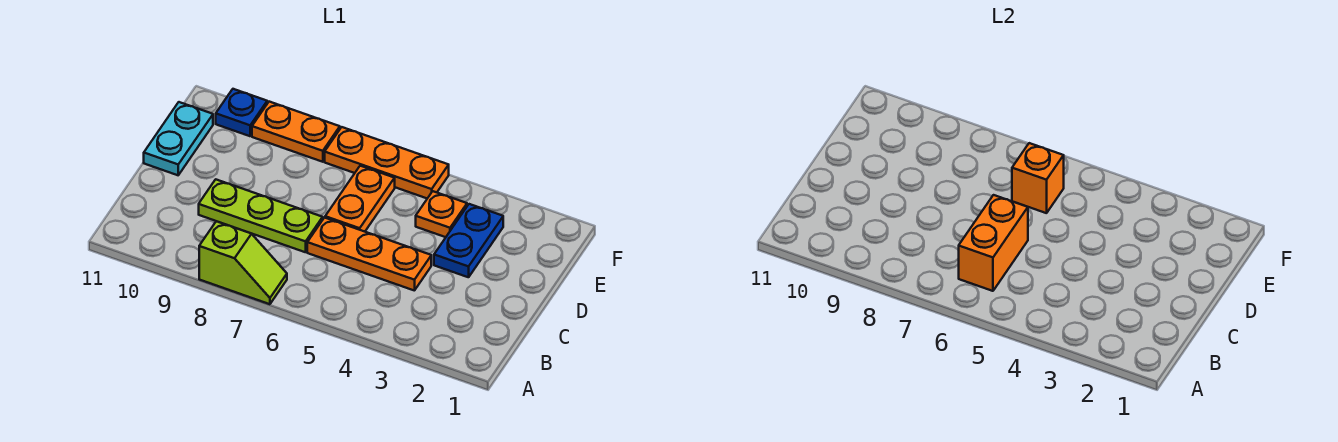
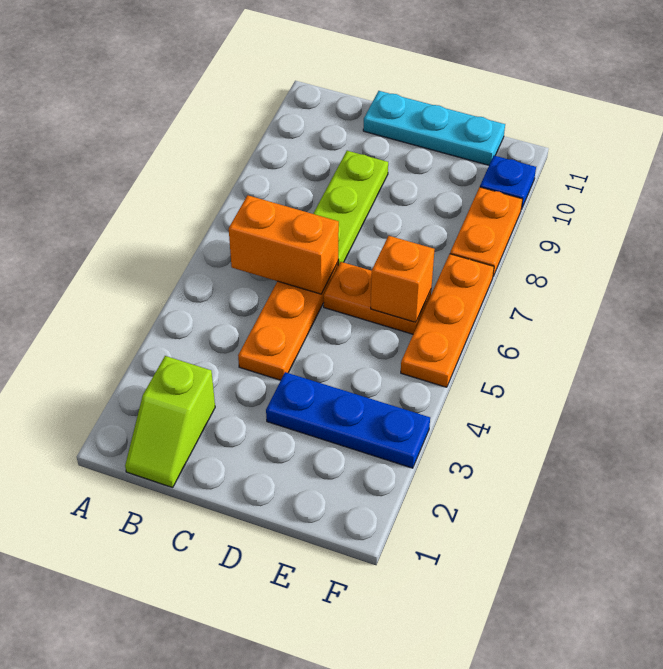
lime slope A7:A8 level 1 top 8 -> lime slope B1:B2 level 1 top 2
blue plate D3:E3 level 1 -> blue plate D3:F3 level 1
cyan plate D11:E11 level 1 -> cyan plate C11:E11 level 1
orange plate E4 level 1 -> none

